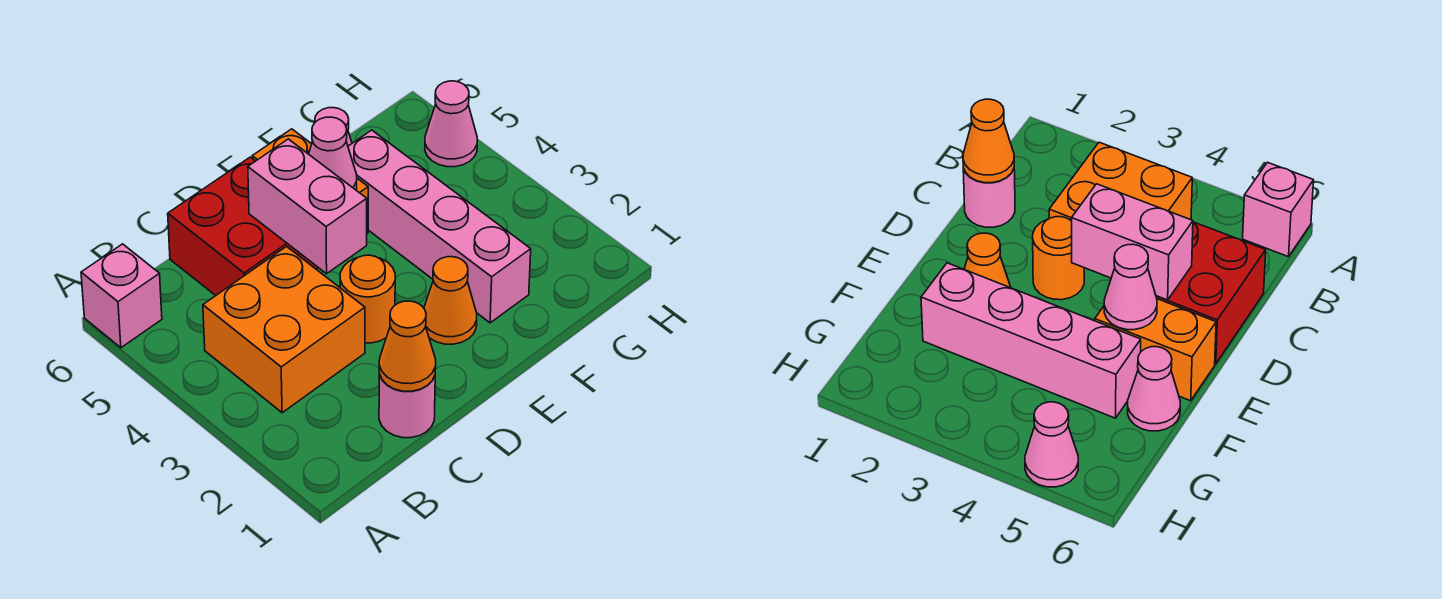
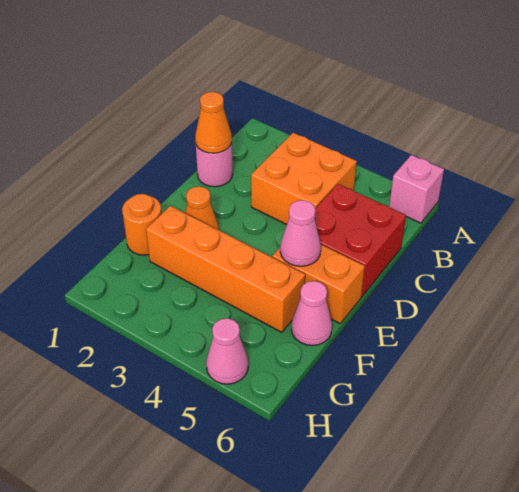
orange round brick D3 level 1 -> orange round brick F1 level 1
pink brick D4:D5 level 2 -> none
pink brick F2:F5 level 1 -> orange brick F2:F5 level 1

